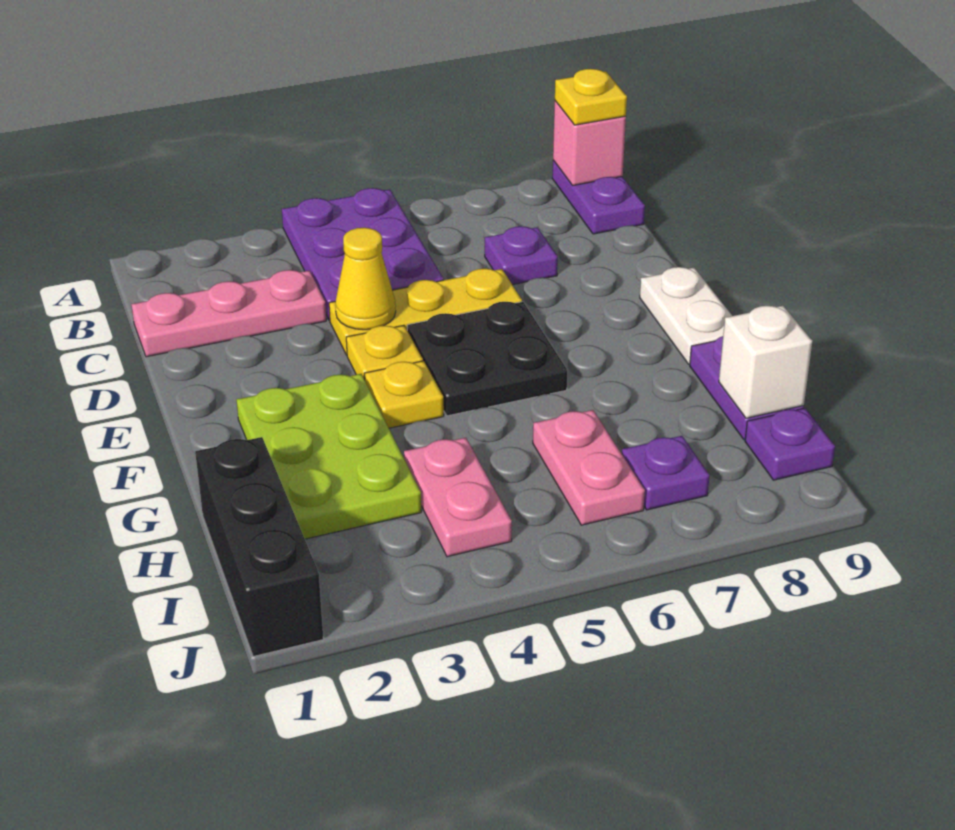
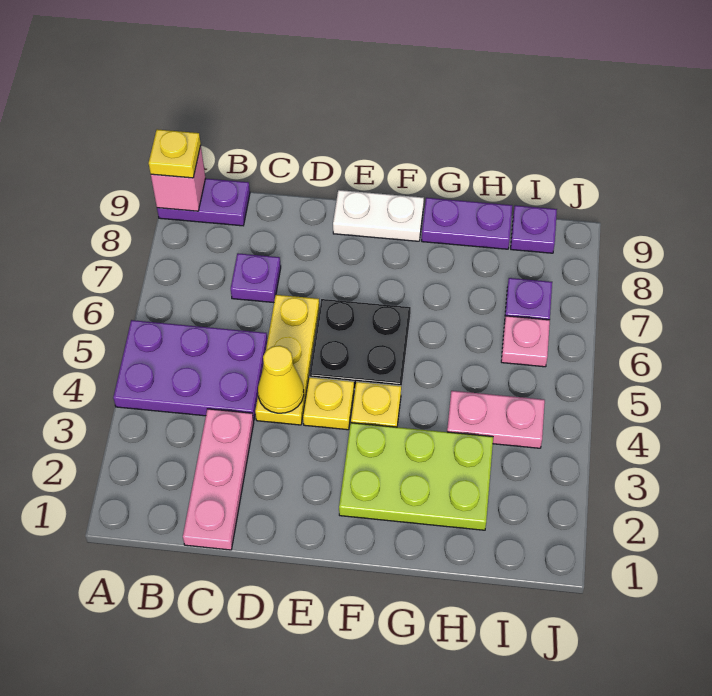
black brick H1:J1 level 1 -> none
pink plate H6:I6 level 1 -> pink plate I6 level 1
white brick H9 level 2 -> none

